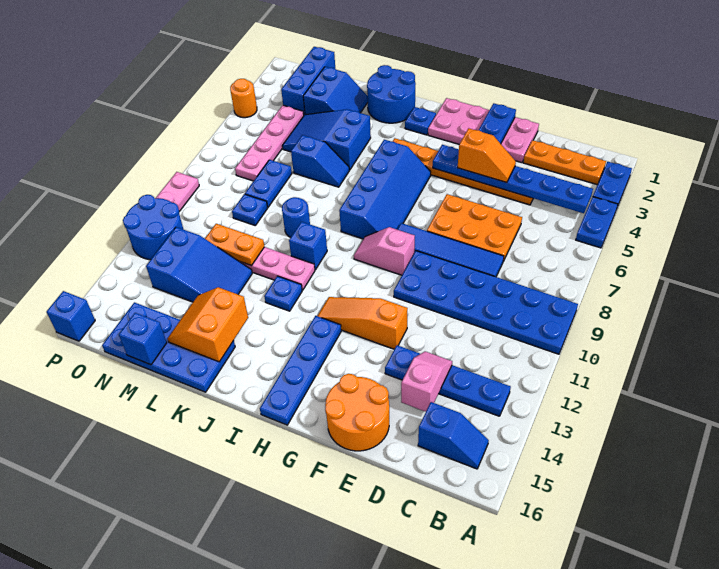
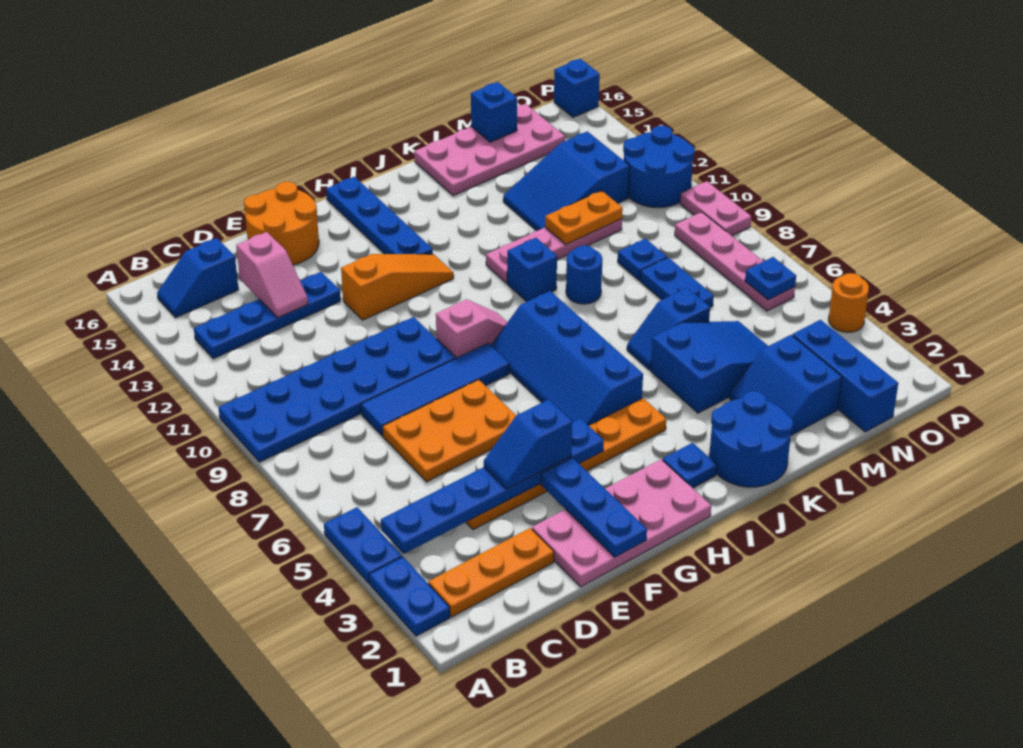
orange slope E4:F4 level 3 top F -> blue slope E4:F4 level 3 top F
blue plate J12 level 1 -> blue plate O6 level 2
orange slope K14:L15 level 2 top K -> none
blue plate K15:N16 level 1 -> pink plate K15:N16 level 1
pink plate N4:N7 level 1 -> pink plate O6:O9 level 1

